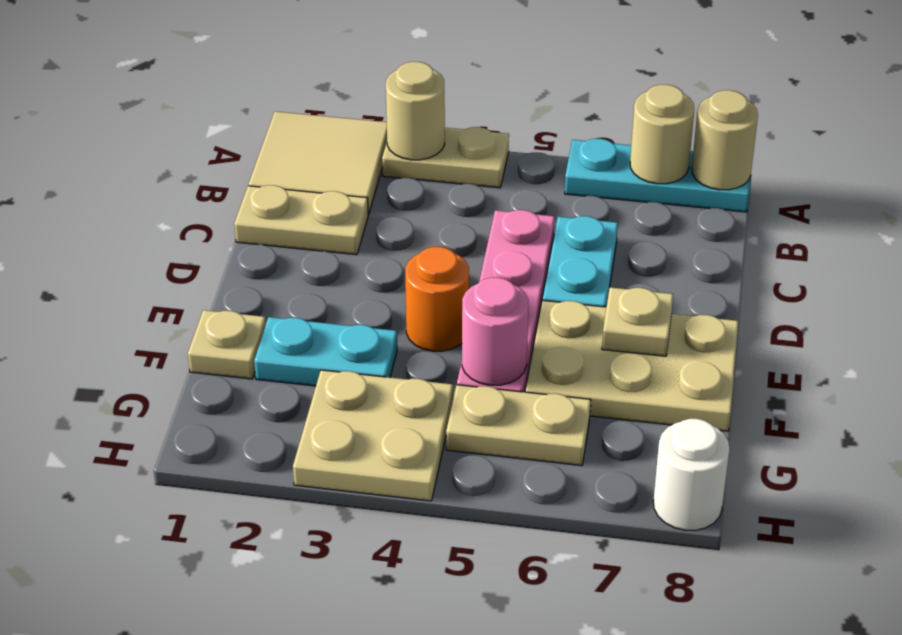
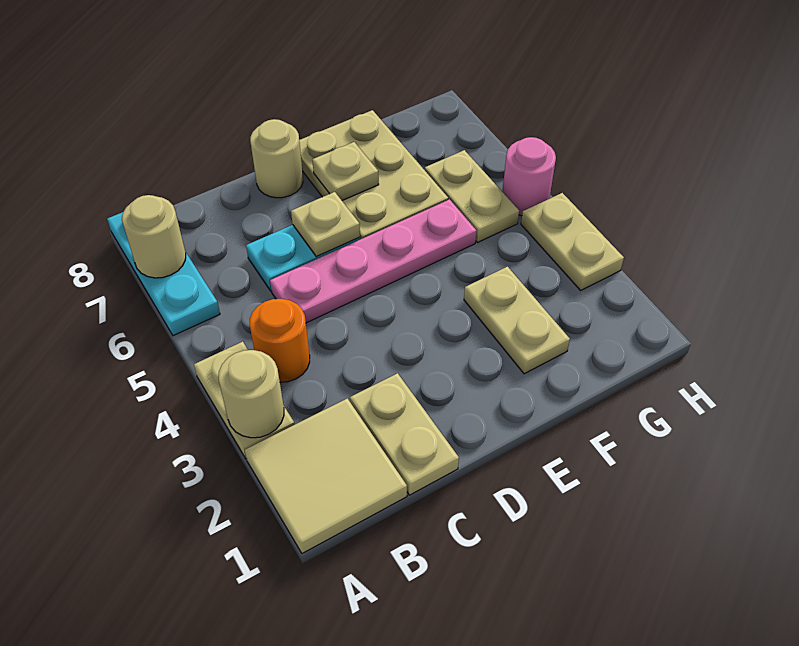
tan round brick A8 level 2 -> tan round brick D8 level 1
orange round brick E4 level 1 -> orange round brick B4 level 1
tan plate F1 level 1 -> tan plate D6 level 2
cyan plate F2:F3 level 1 -> tan plate F2:F3 level 1
pink round brick F5 level 2 -> pink round brick H5 level 1
tan plate G3:H4 level 1 -> tan plate H3:H4 level 1
white round brick H8 level 1 -> none

